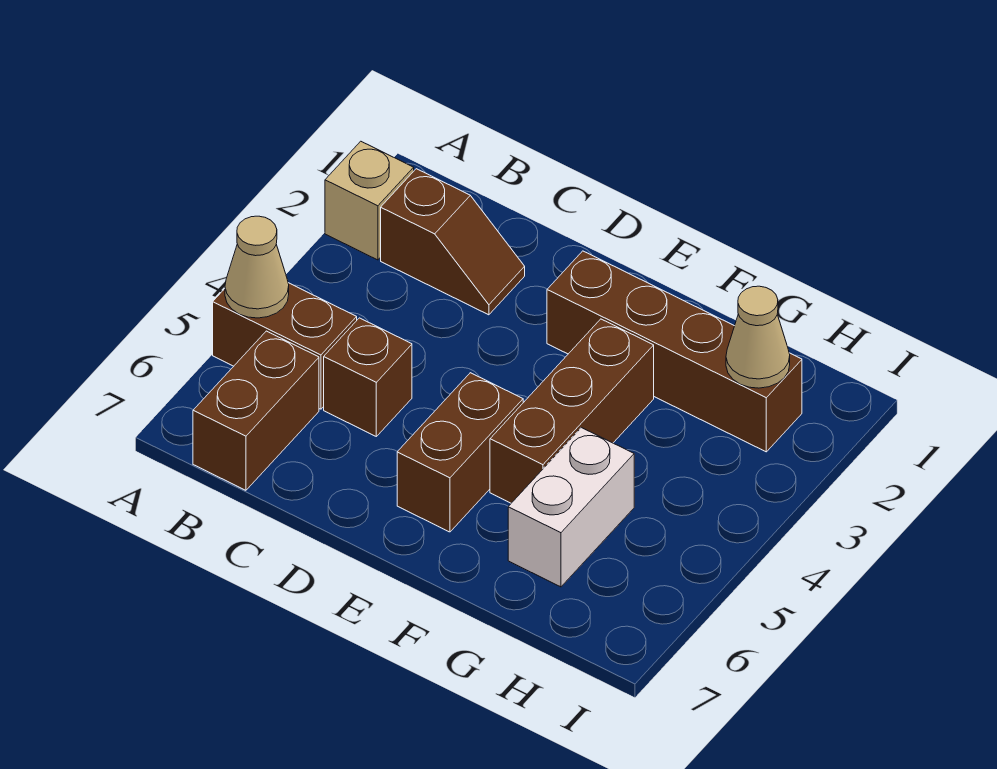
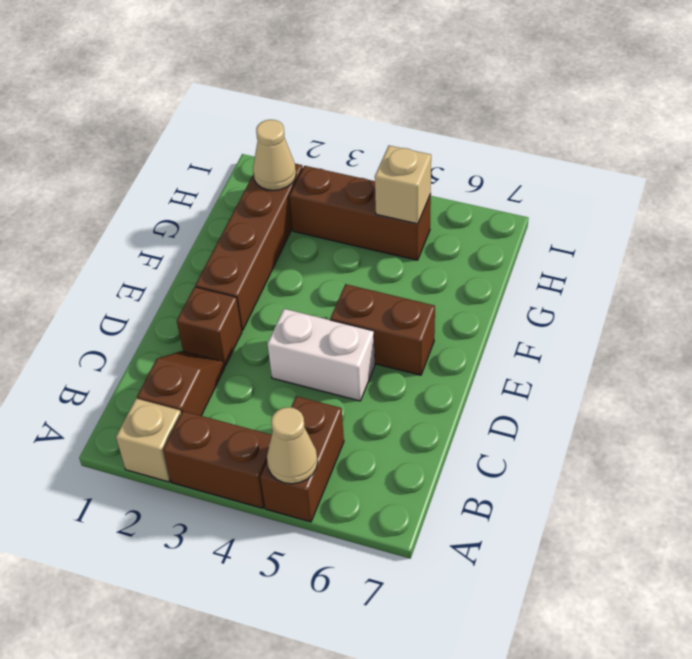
brown brick B6:B7 level 1 -> brown brick A3:A4 level 1
brown brick C5 level 1 -> brown brick D2 level 1
brown brick F3:F5 level 1 -> brown brick H3:H5 level 1
white brick G5:G6 level 1 -> white brick D4:D5 level 1
none -> tan brick H5 level 2

